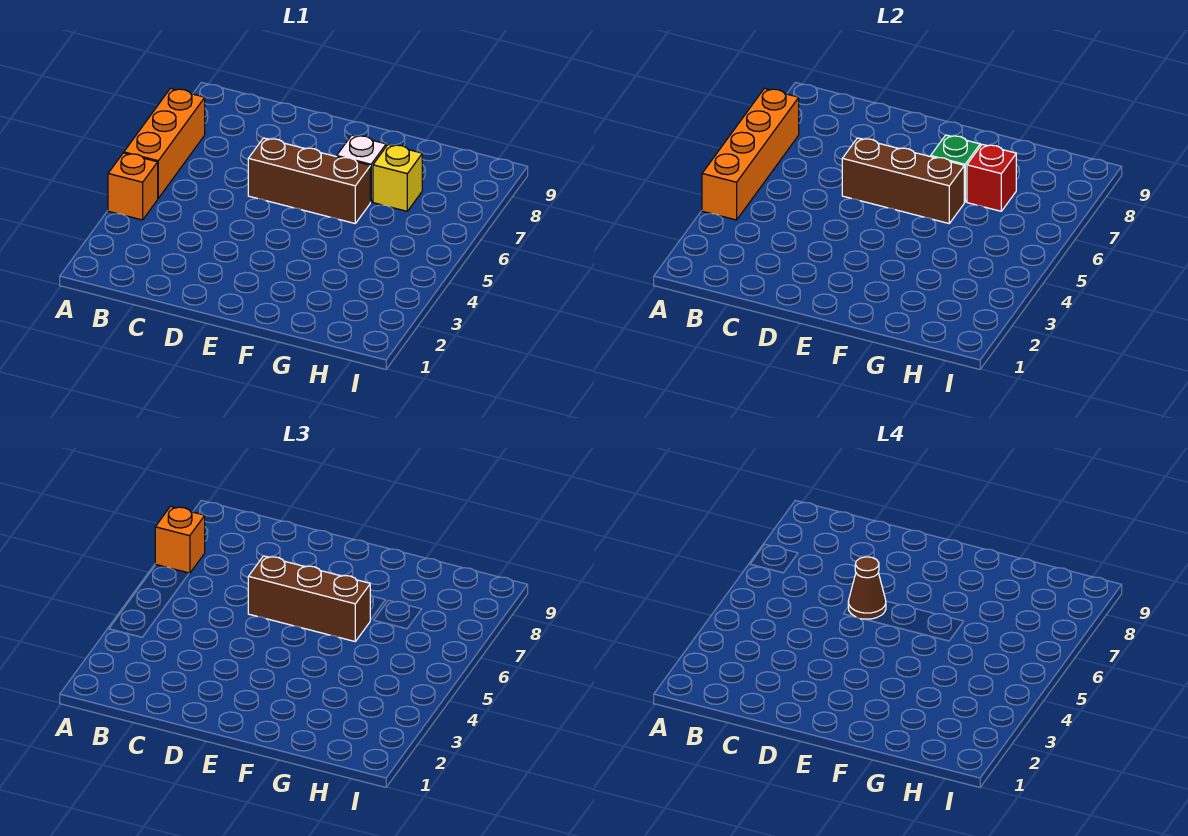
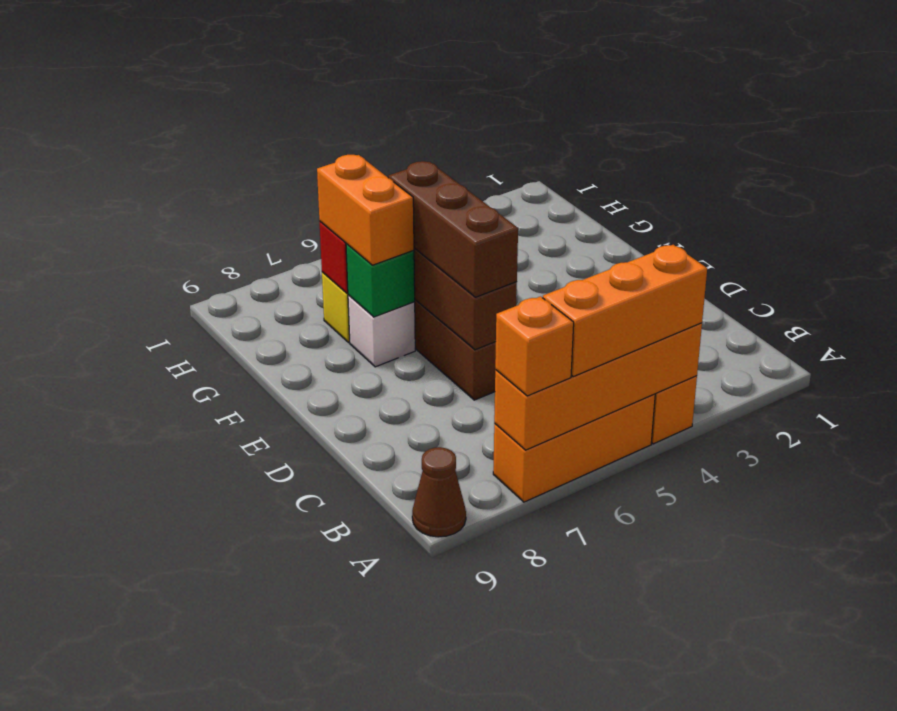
none -> orange brick A4:A6 level 3
brown cone D6 level 4 -> brown cone A9 level 1
none -> orange brick F7:G7 level 3

